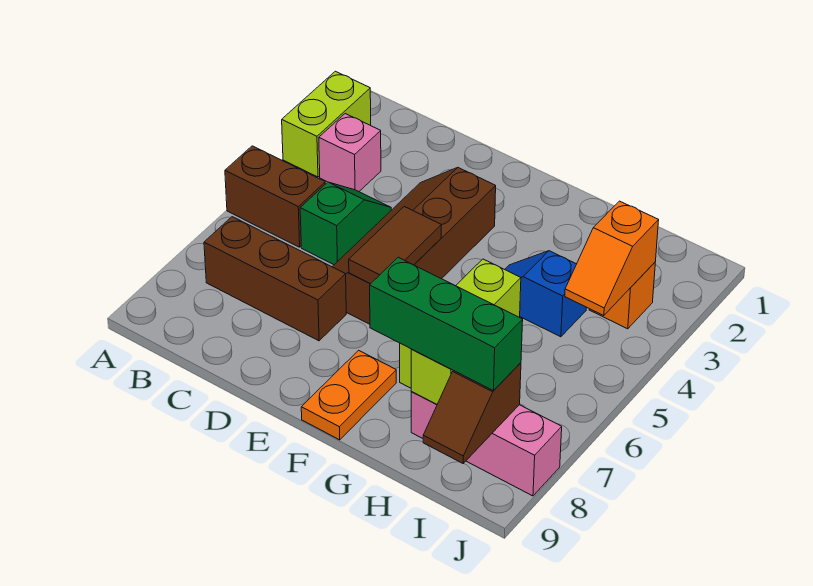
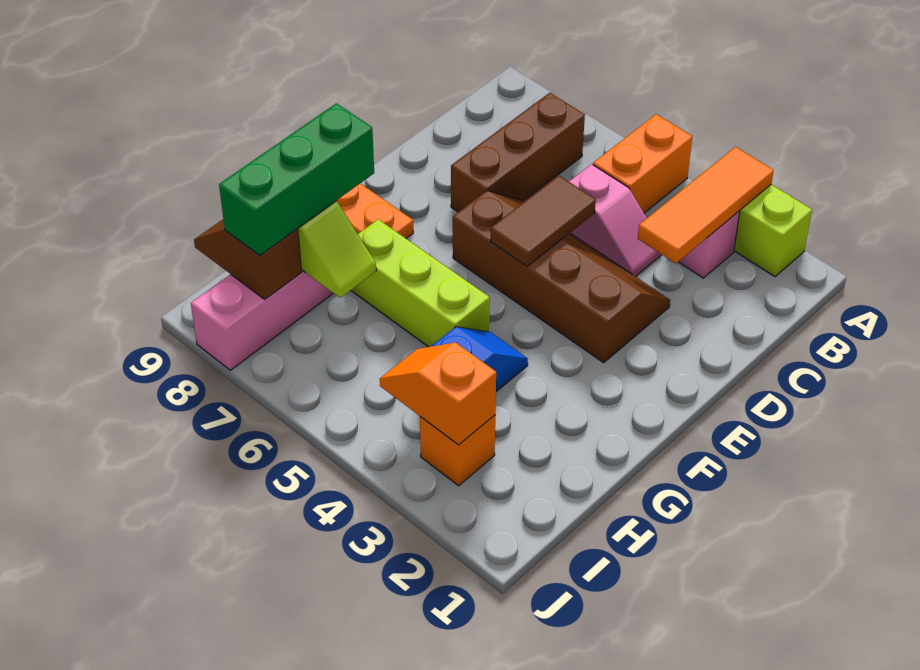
none -> orange tile A3:C3 level 2
brown brick A5:B5 level 1 -> orange brick A5:B5 level 1
green slope C4:C5 level 1 top 5 -> pink slope C4:C5 level 1 top 5
brown tile E5:E6 level 2 -> brown tile D5:E5 level 2

